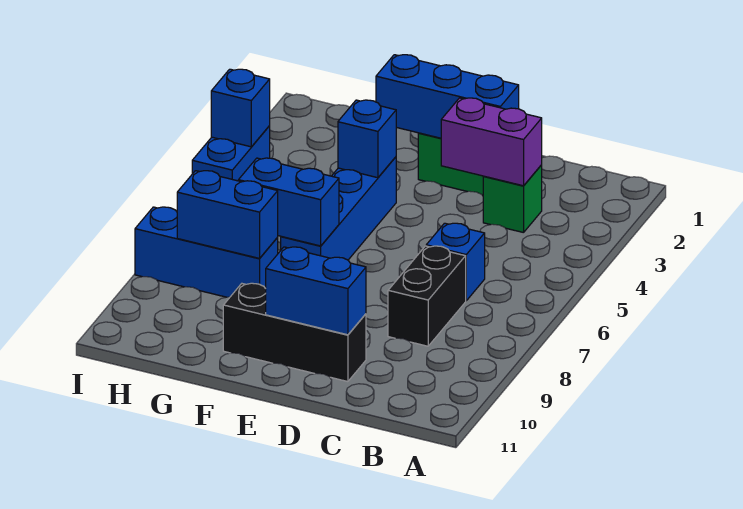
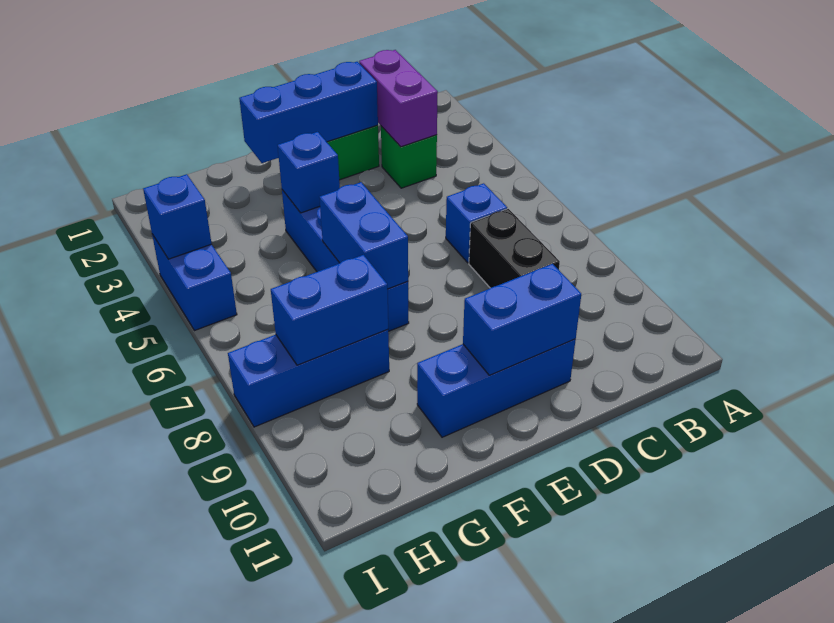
purple brick C3:D3 level 2 -> purple brick C2:C3 level 2
black brick D10:F10 level 1 -> blue brick D10:F10 level 1
blue brick F7:G7 level 2 -> blue brick F6:F7 level 2

